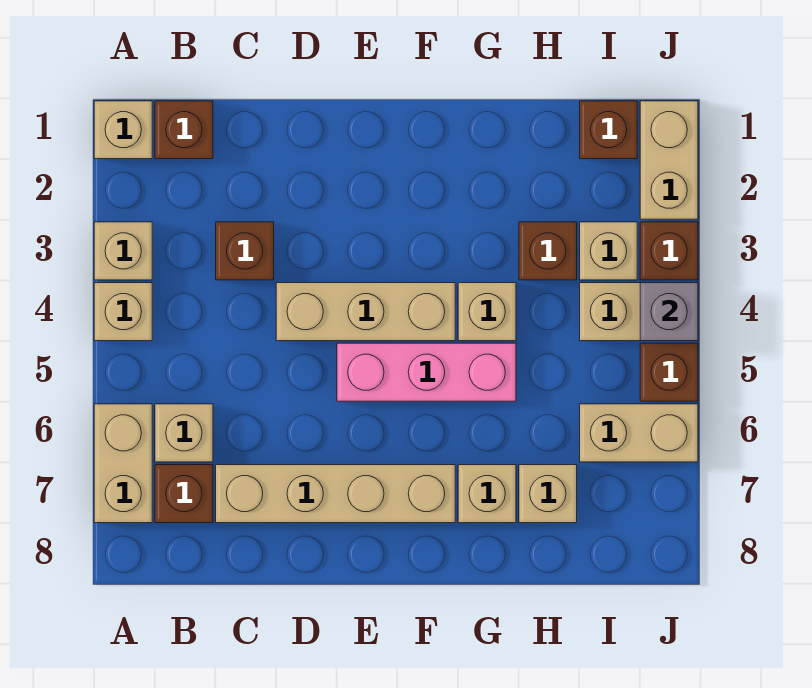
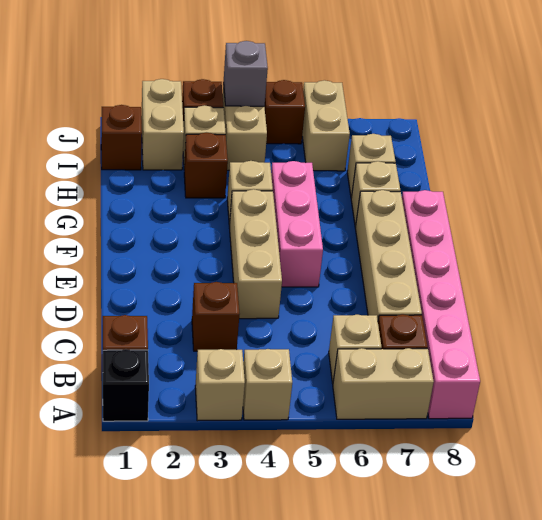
tan brick A1 level 1 -> black brick A1 level 1
none -> pink brick A8:F8 level 1
tan brick J1:J2 level 1 -> tan brick I2:J2 level 1

